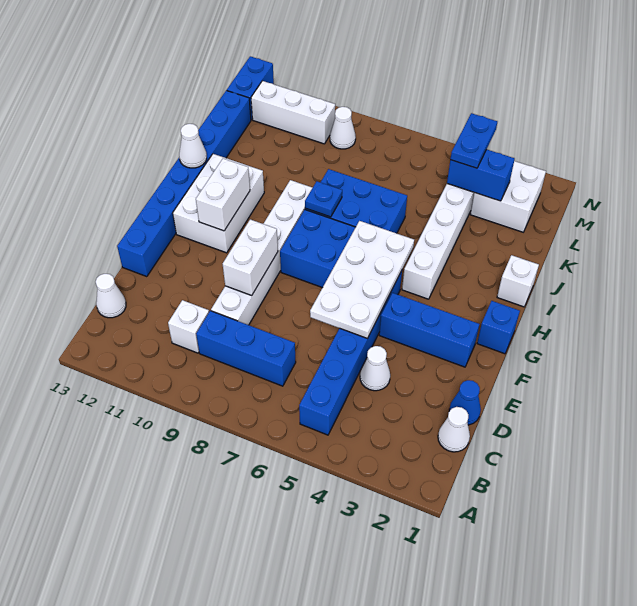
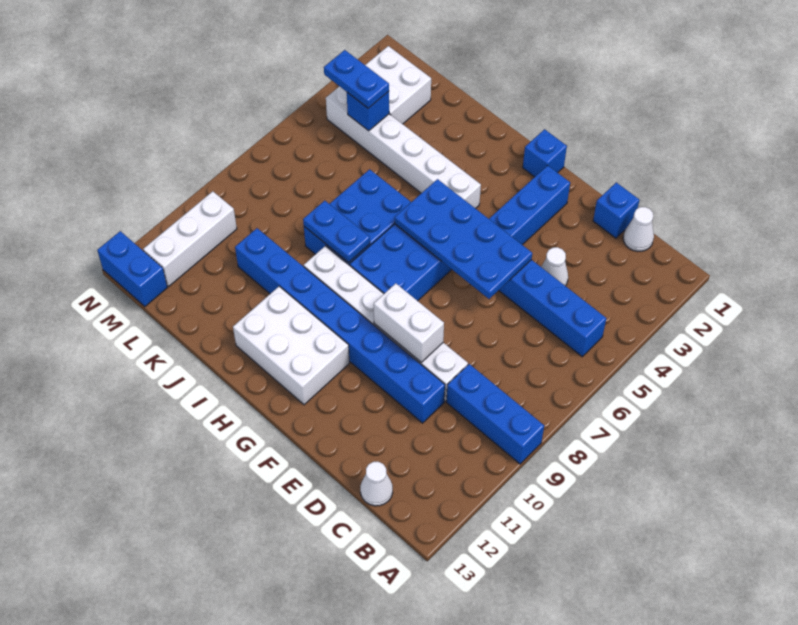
blue brick C7:C9 level 1 -> blue brick A9:C9 level 1
white brick C10 level 1 -> none
blue cone D1 level 1 -> blue brick D1 level 1
white plate E5:H6 level 2 -> blue plate E5:H6 level 2
blue brick E13:L13 level 1 -> blue brick D10:K10 level 1
white brick G11:H11 level 2 -> none
white brick I1 level 1 -> none
blue plate I8 level 2 -> blue plate I8:J8 level 2
white cone I13 level 2 -> none
blue brick L3:L4 level 2 -> blue brick L4 level 2
white cone M9 level 1 -> none

